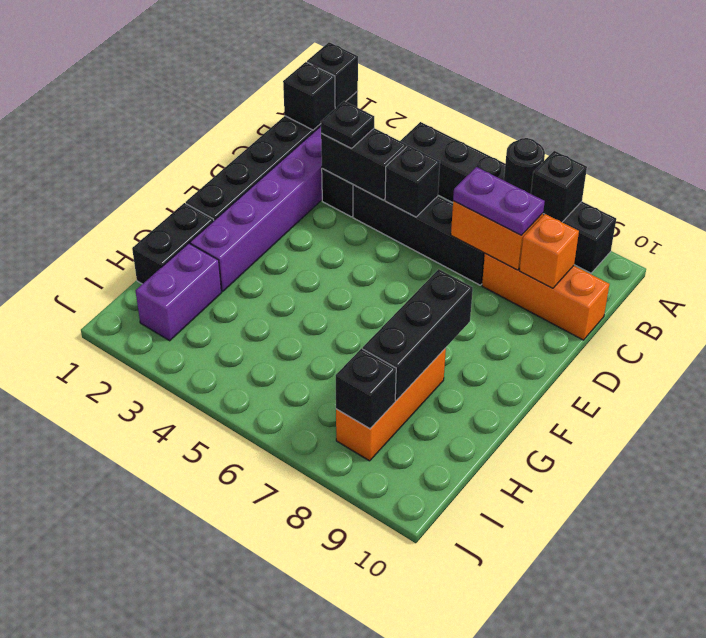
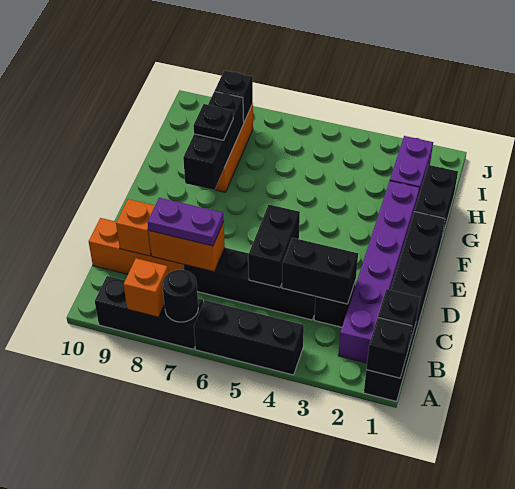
black brick A8 level 2 -> orange brick A8 level 2
black plate C3 level 3 -> black plate G8 level 3
black brick C5 level 2 -> black brick C5:D5 level 2

